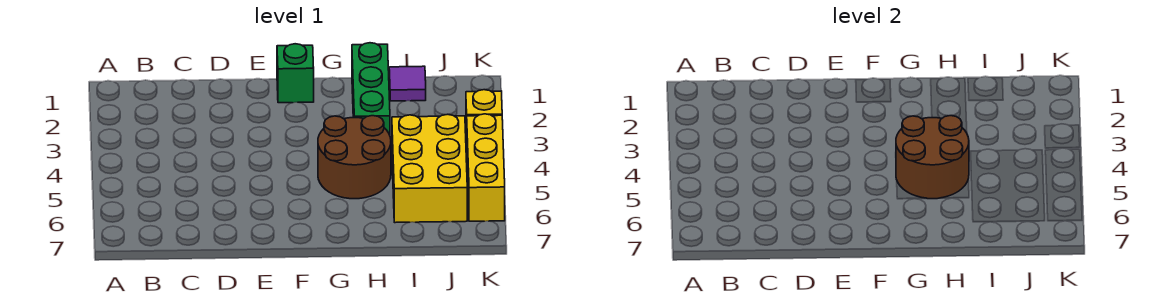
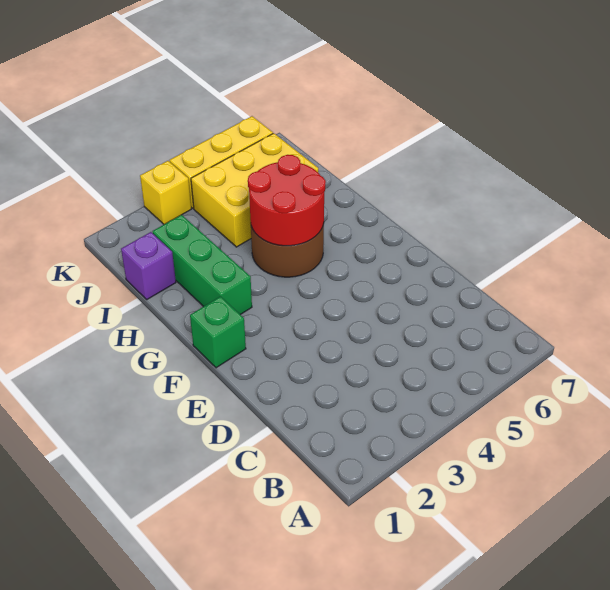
brown round brick G4:H5 level 2 -> red round brick G4:H5 level 2
green brick H1:H3 level 1 -> green brick G2:I2 level 1
purple tile I1 level 1 -> purple brick I1 level 1

